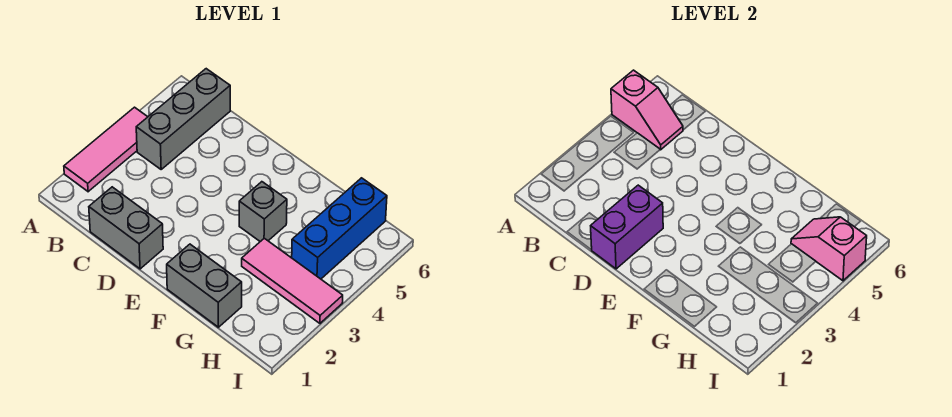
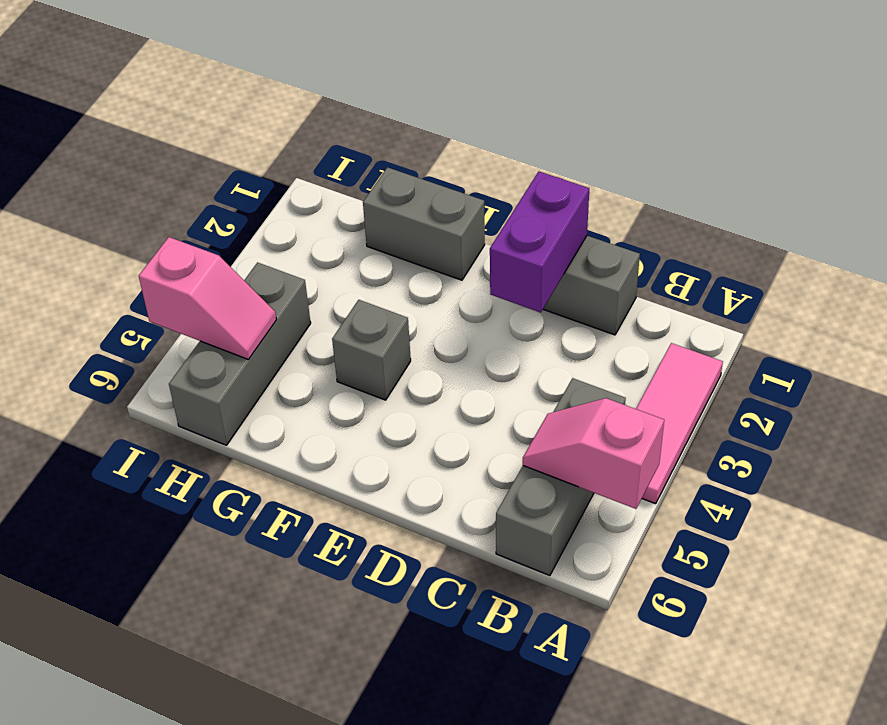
pink tile G3:I3 level 1 -> none
blue brick H4:H6 level 1 -> grey brick H4:H6 level 1

